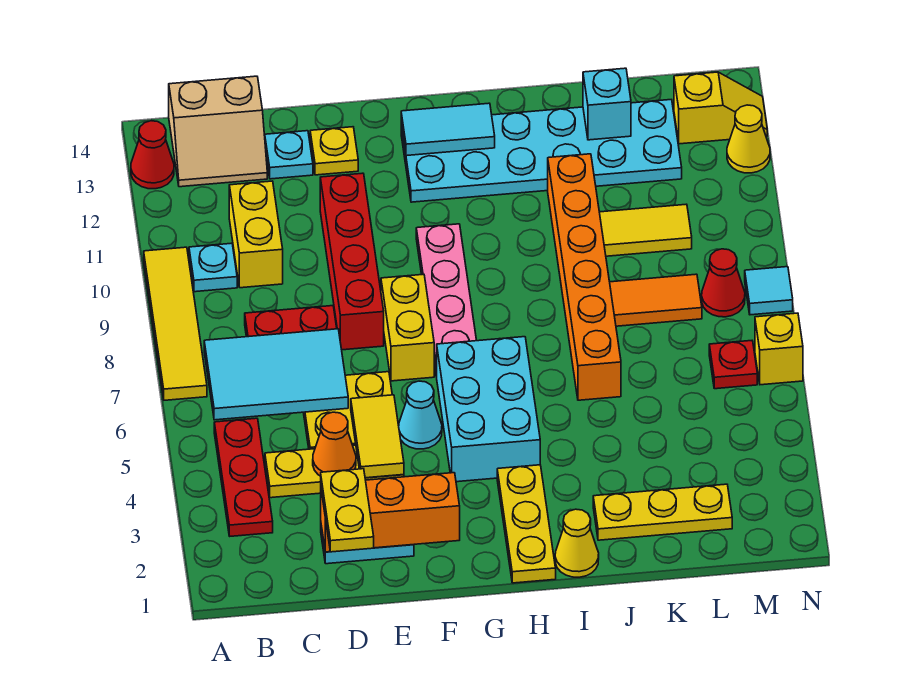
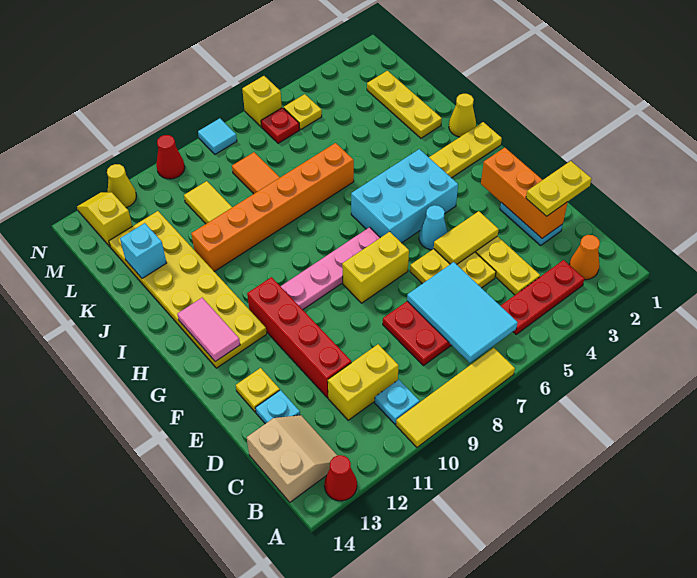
orange cone D4 level 2 -> orange cone B2 level 1
red brick E8:E11 level 1 -> red brick D11:G11 level 1
cyan plate G12:L13 level 1 -> yellow plate G12:L13 level 1
cyan tile G13:H13 level 2 -> pink tile G13:H13 level 2
none -> yellow plate M5 level 1
red cone M8 level 1 -> red cone N10 level 1

